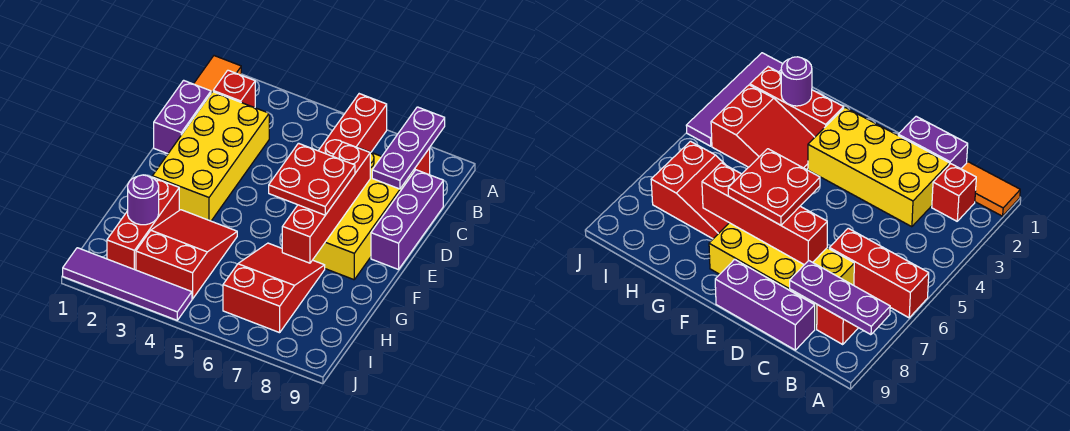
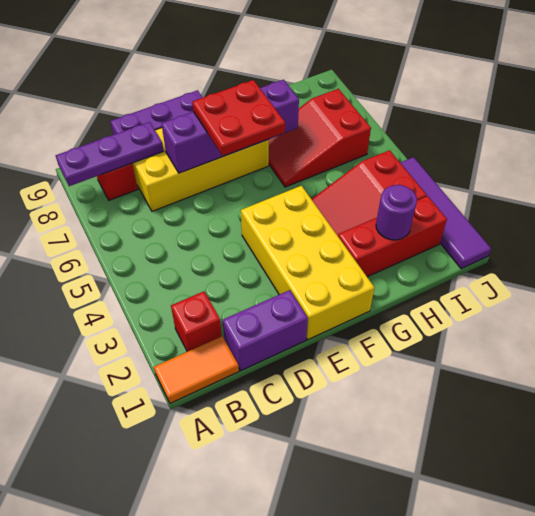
red brick A6:C6 level 1 -> none
yellow brick C2:F3 level 1 -> yellow brick E1:F4 level 1
red brick D7:G7 level 2 -> purple brick D7:G7 level 2

